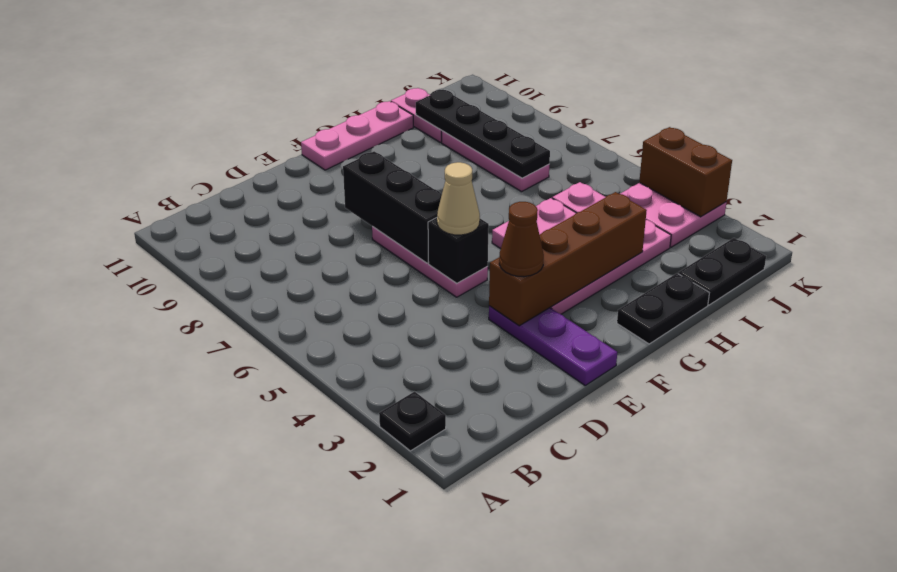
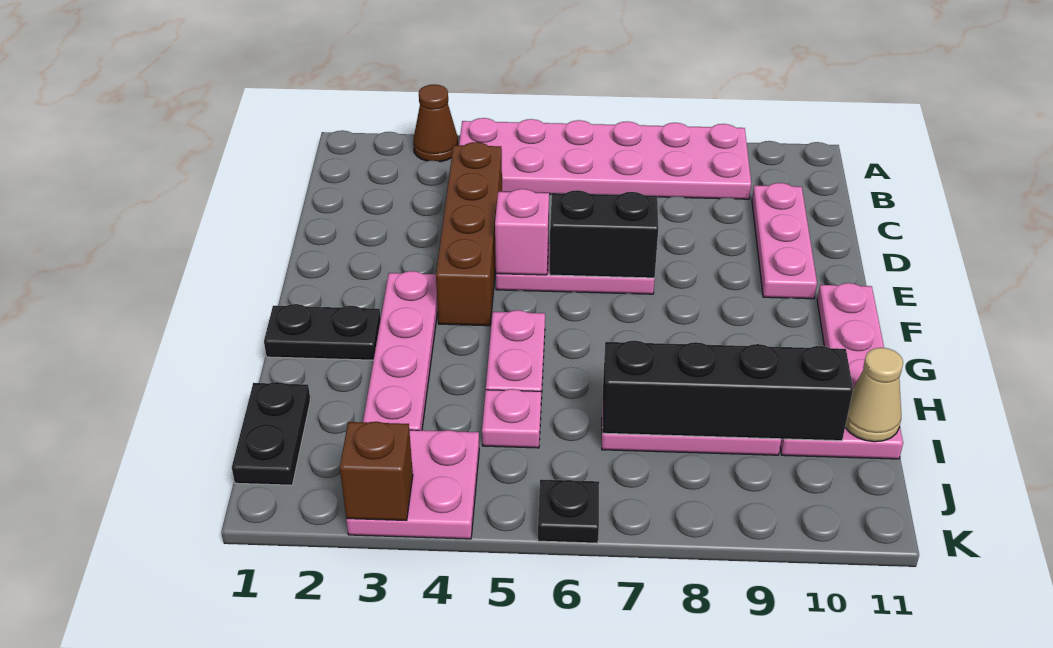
black plate A2 level 1 -> black plate K6 level 1
none -> pink plate A4:B9 level 1
none -> pink plate C10:E10 level 1
purple plate E1:E3 level 1 -> none
brown brick E3:H3 level 2 -> brown brick C4:F4 level 1
brown cone E3 level 3 -> brown cone A3 level 1
black brick E5 level 2 -> pink brick E5 level 2
tan cone E5 level 3 -> tan cone I11 level 2
black brick E6:E8 level 2 -> black brick E6:E7 level 2
black plate G1:H1 level 1 -> black plate G1:G2 level 1
black plate I7:I10 level 2 -> black brick I7:I10 level 2
brown brick K3:K4 level 2 -> brown brick K3 level 2

